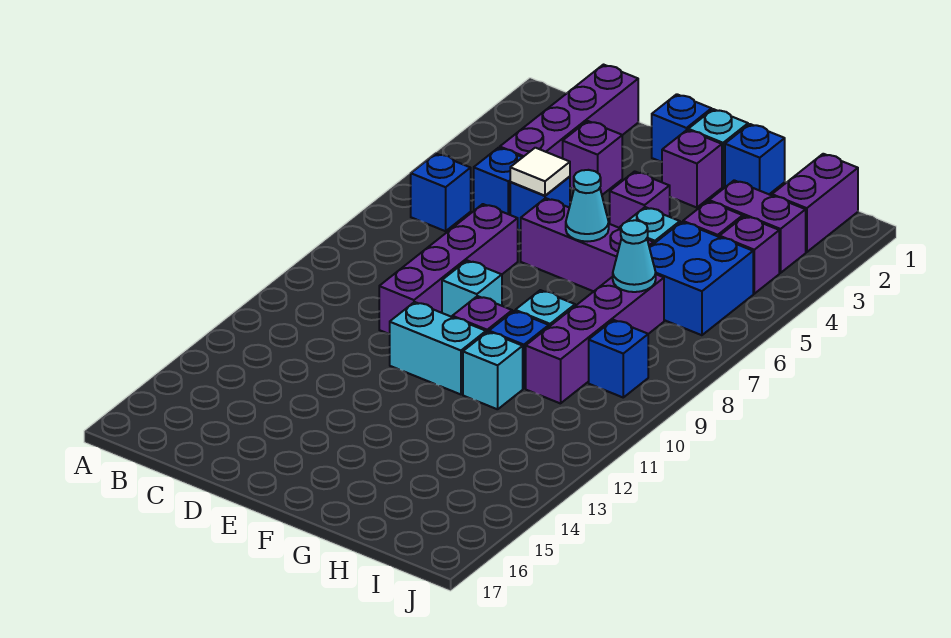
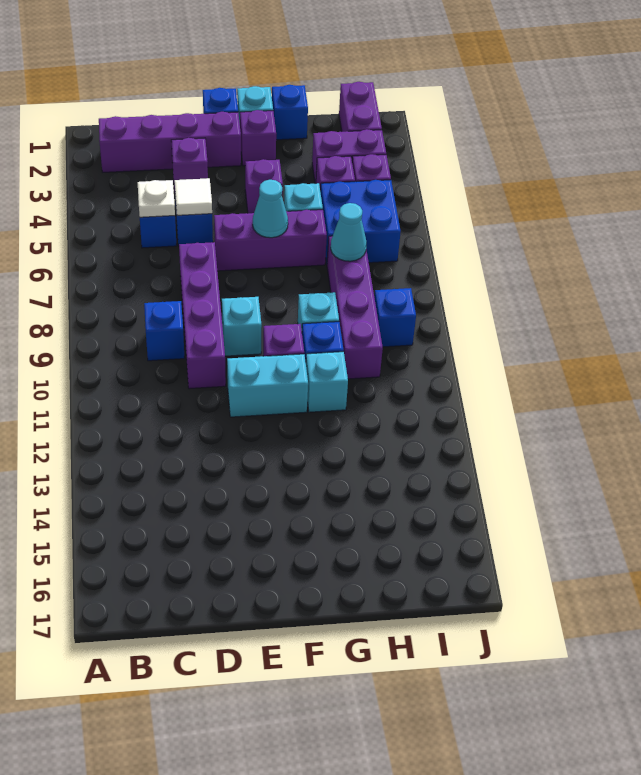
blue brick B6 level 1 -> blue brick C9 level 1
purple brick C1:C4 level 1 -> purple brick B2:E2 level 1
none -> white plate C5 level 2

